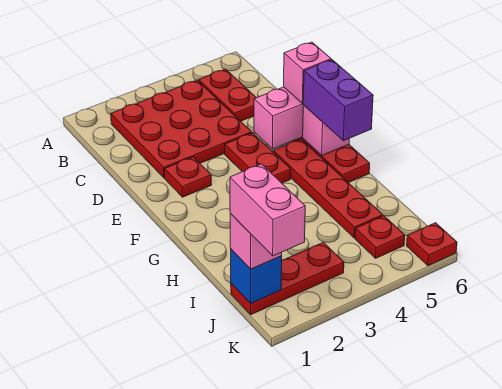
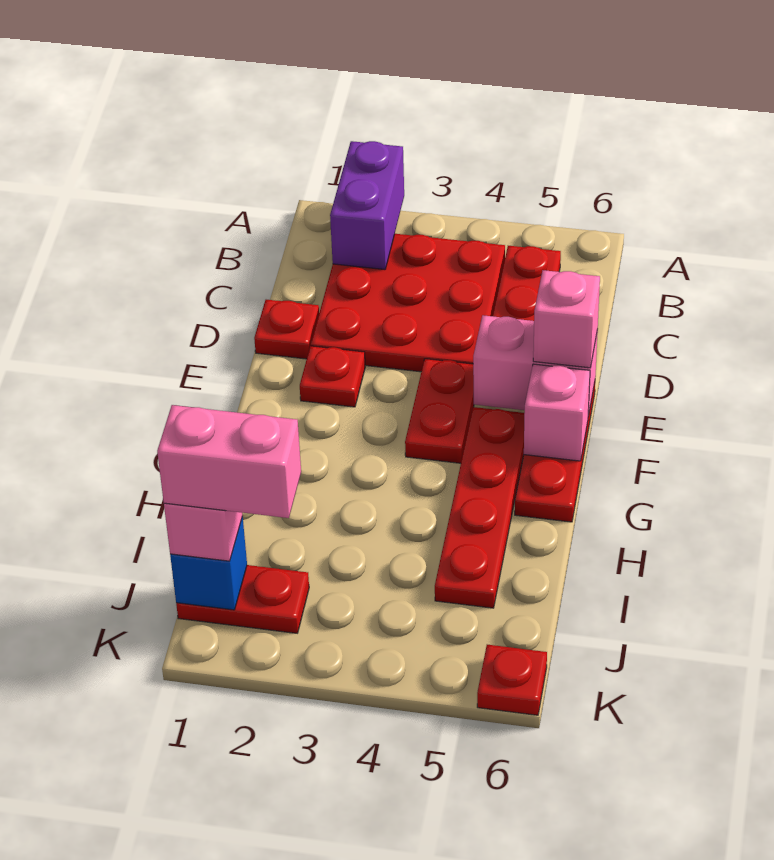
purple brick F6:G6 level 3 -> purple brick A2:B2 level 2
red plate J1:J3 level 1 -> red plate J1:J2 level 1
pink brick J1:K1 level 4 -> pink brick J1:J2 level 4
red plate J5 level 1 -> red plate D1 level 1

